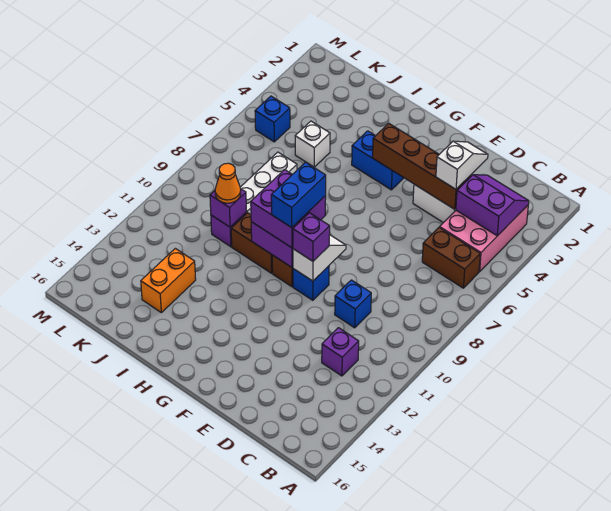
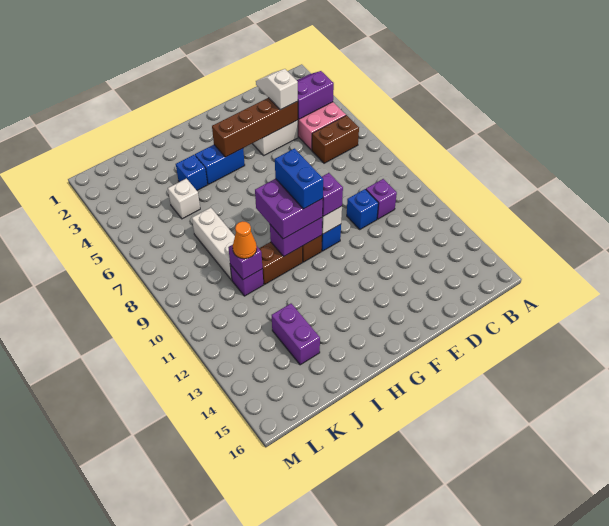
purple brick C12 level 1 -> purple brick C10 level 1
orange brick J13:J14 level 1 -> purple brick J13:J14 level 1
blue brick L5 level 1 -> blue brick I4 level 1

